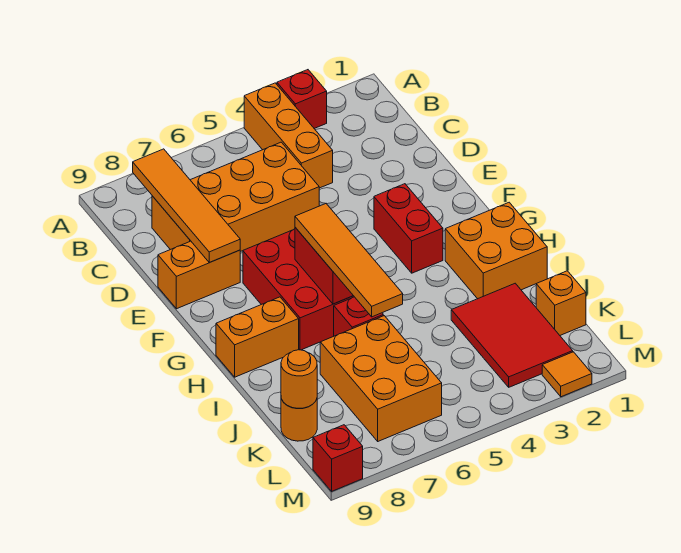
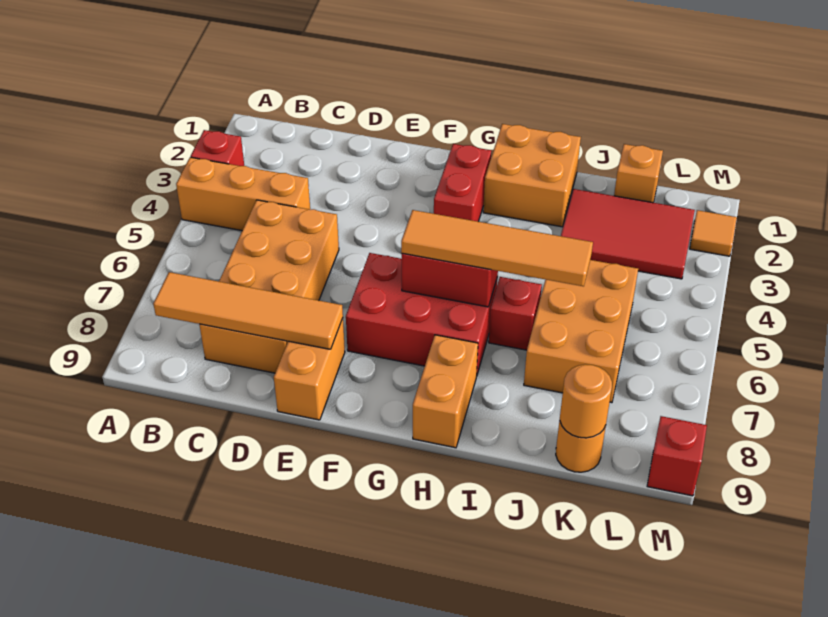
red brick F3:G3 level 1 -> red brick G2:G3 level 1
orange brick J6:L7 level 1 -> orange brick J5:K7 level 1

